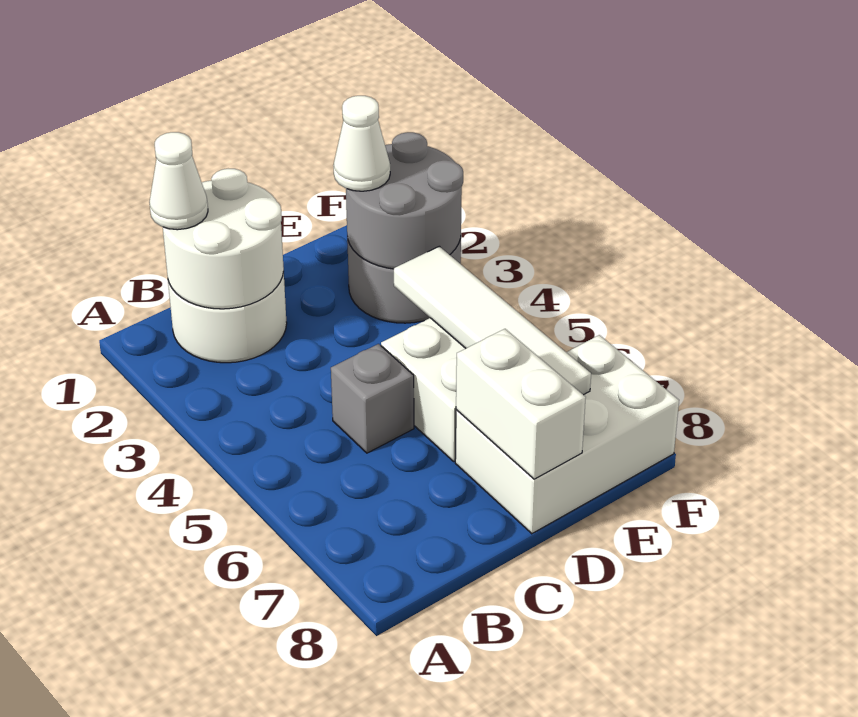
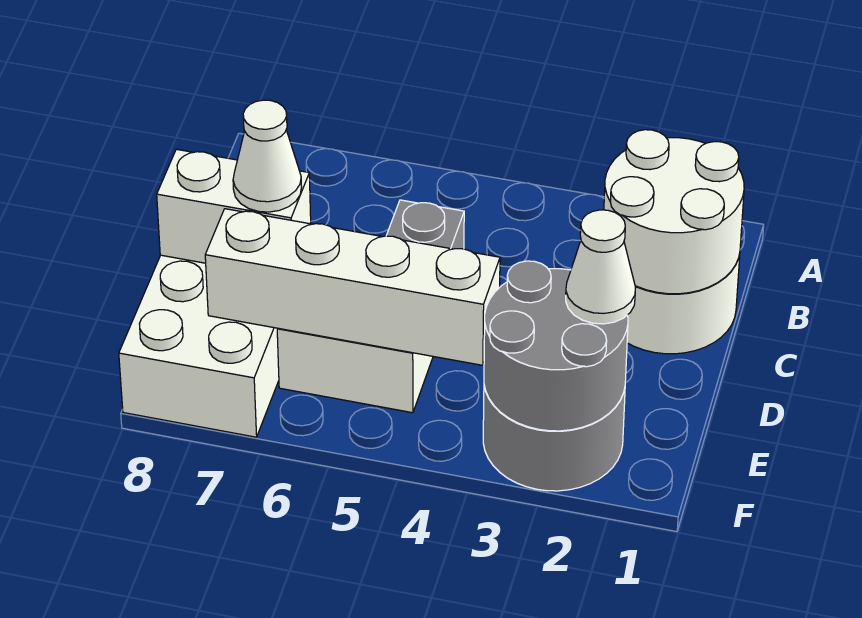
white cone B1 level 3 -> white cone D7 level 3
white tile E4:E7 level 2 -> white brick E4:E7 level 2

